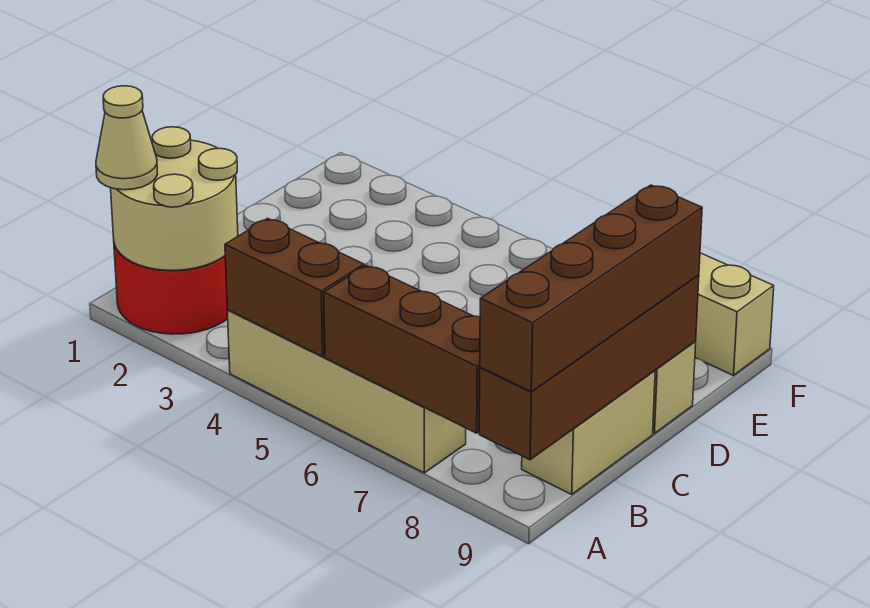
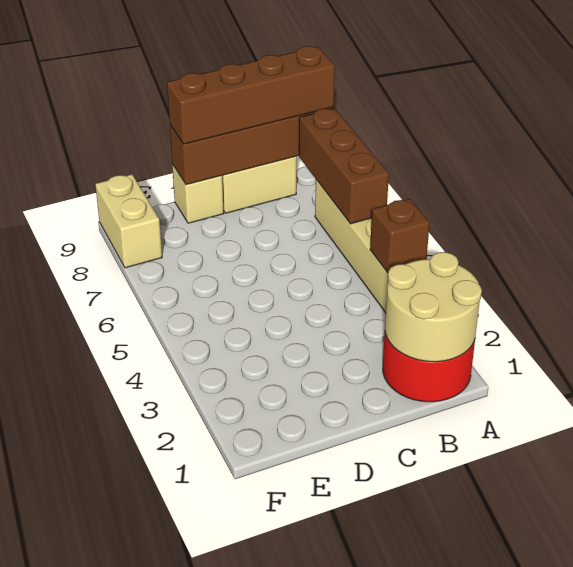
tan cone A1 level 3 -> none
brown brick A4:A5 level 2 -> brown brick A4 level 2

